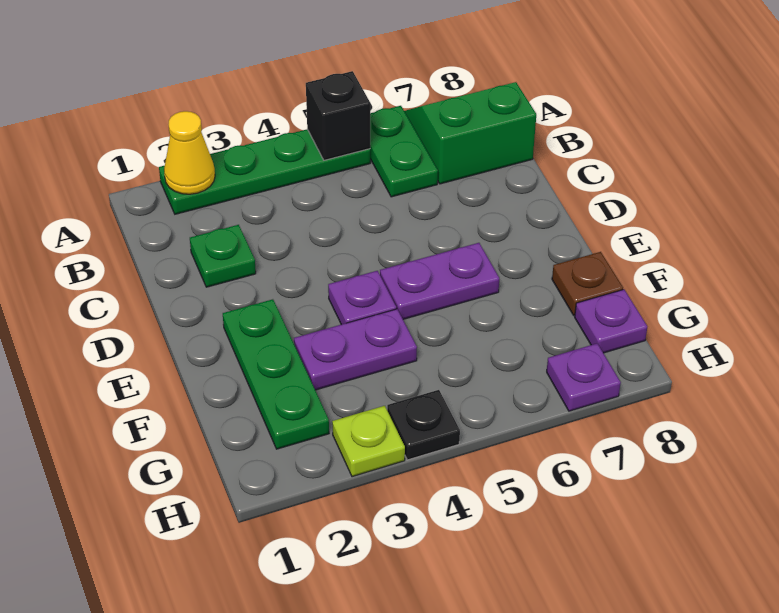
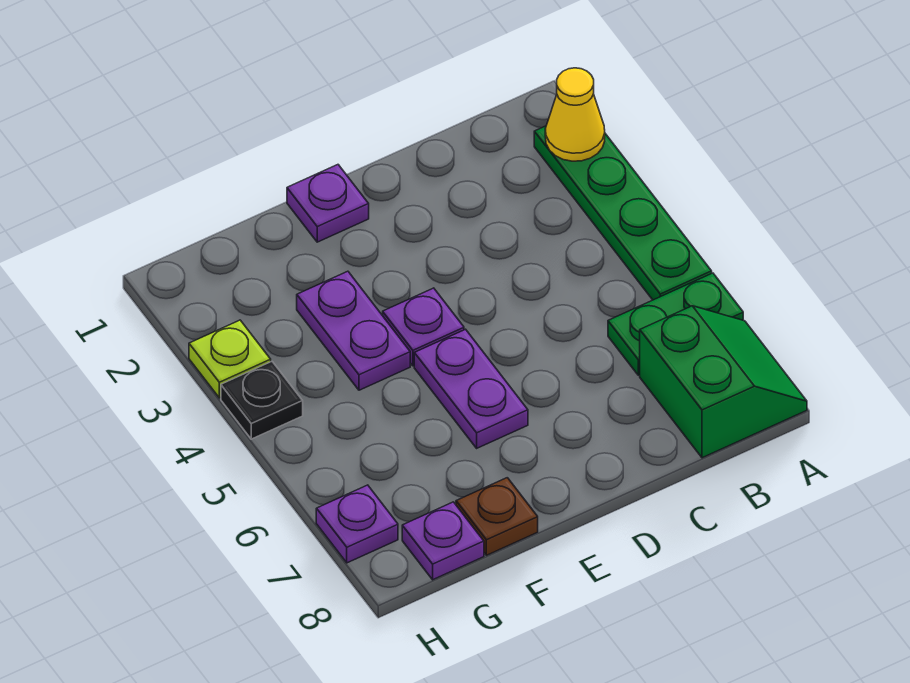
black brick A5 level 2 -> none
green plate C2 level 1 -> none
none -> purple plate E1 level 1
green plate E2:G2 level 1 -> none

